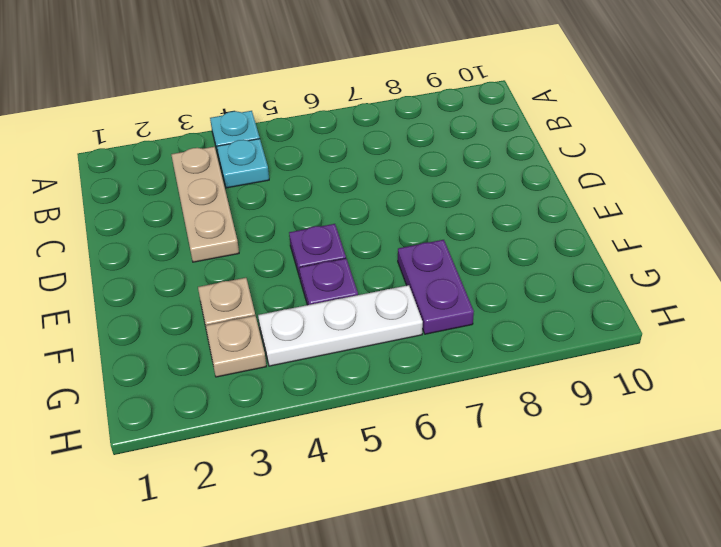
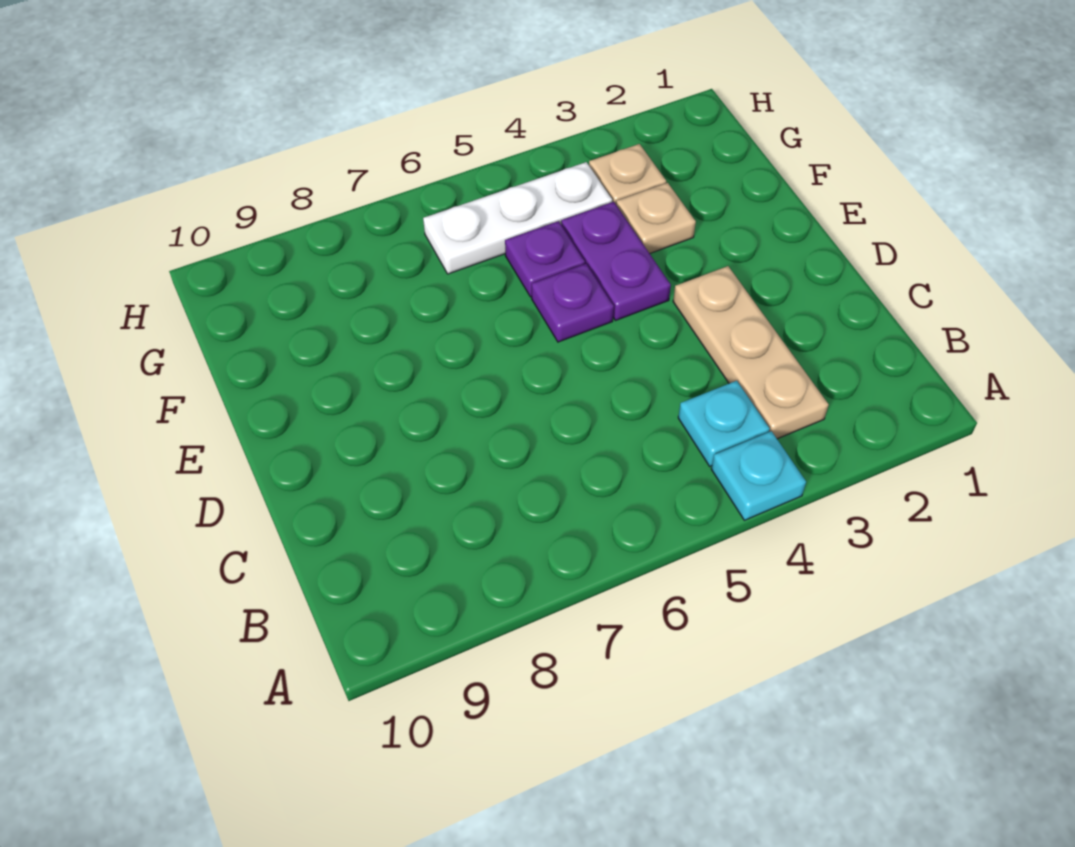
purple plate F7:G7 level 1 -> purple plate E4:F4 level 1

